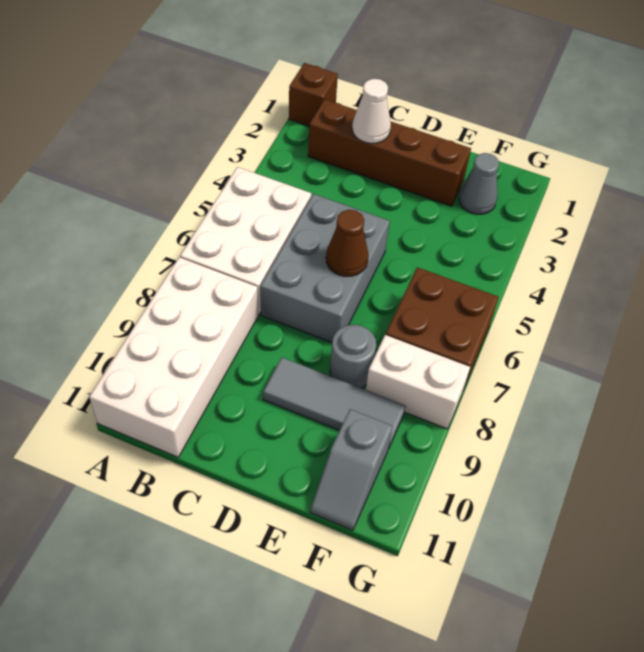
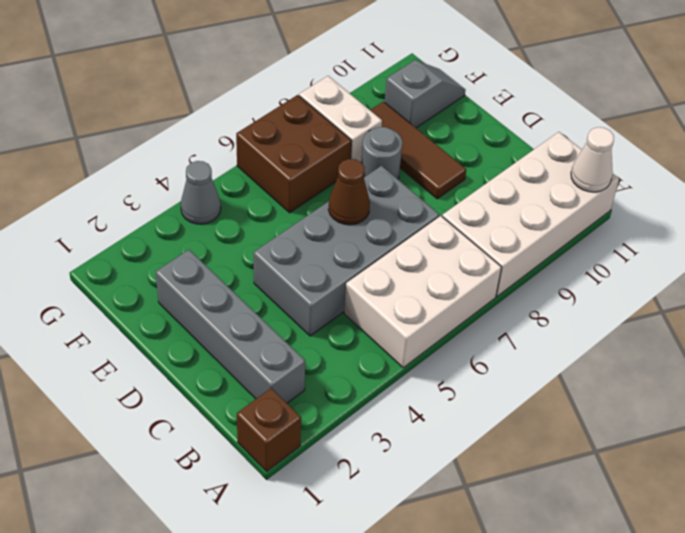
brown brick B2:E2 level 1 -> grey brick B2:E2 level 1
white cone C2 level 2 -> white cone A11 level 2
grey brick C5:D7 level 1 -> grey brick C4:D7 level 1
grey tile D9:F9 level 1 -> brown tile D9:F9 level 1
grey cone F2 level 1 -> grey cone G4 level 1

